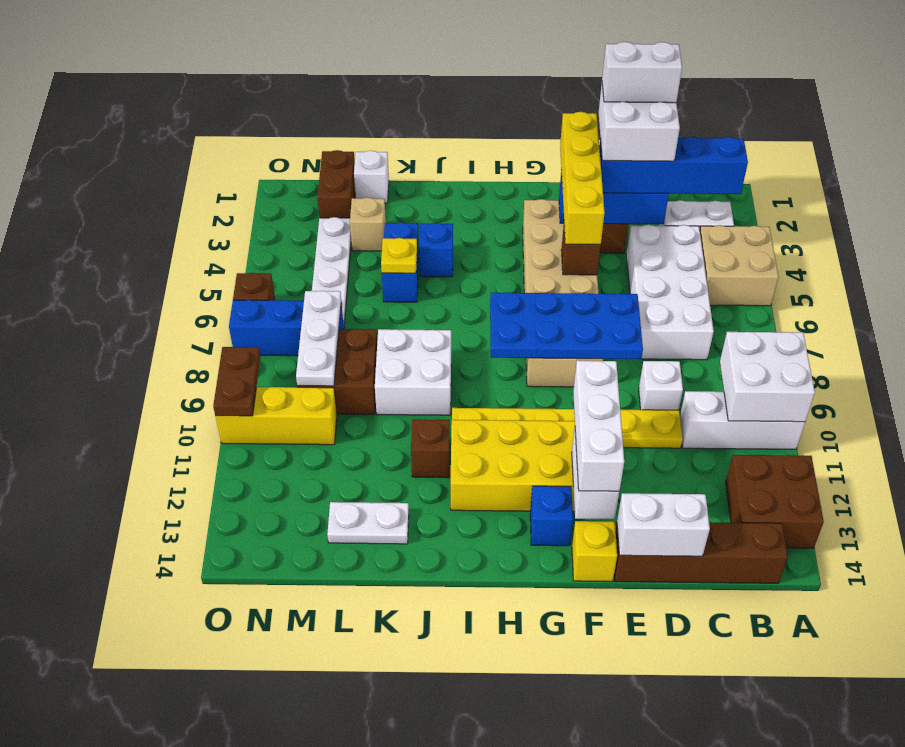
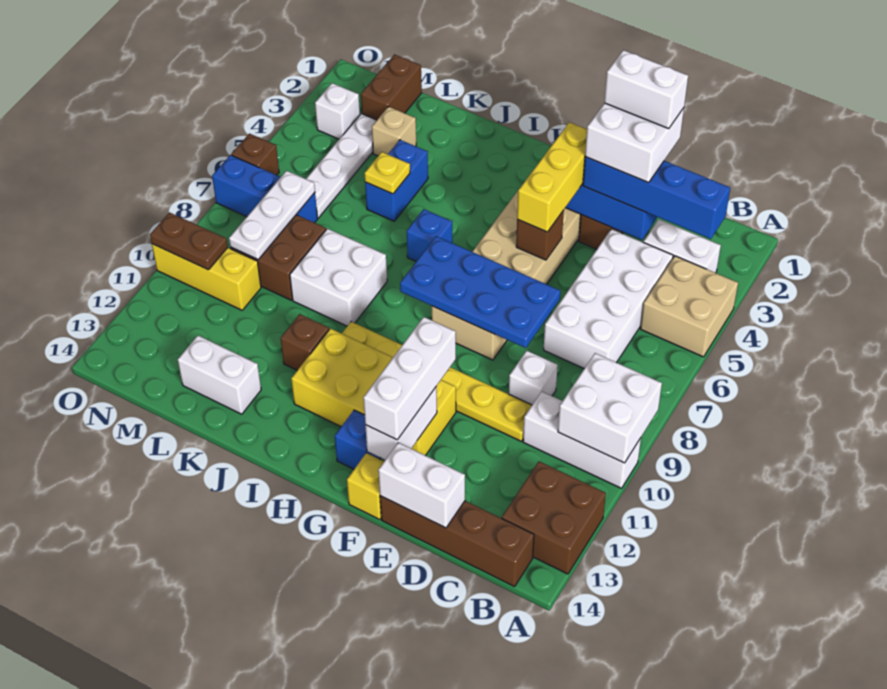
yellow brick F2:F5 level 3 -> yellow brick F3:F5 level 3
blue brick J4 level 1 -> blue brick I6 level 1
white plate K13:L13 level 1 -> white brick K13:L13 level 1
white brick L1 level 1 -> white brick N3 level 1
brown plate O9:O10 level 2 -> brown plate N10:O10 level 2

